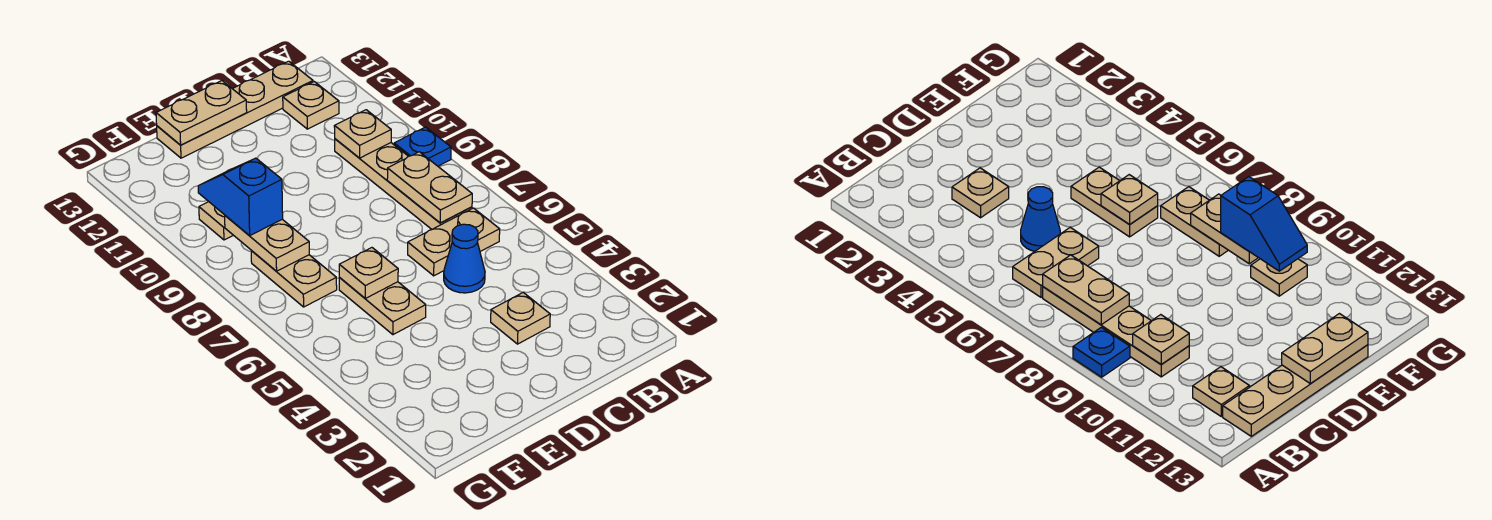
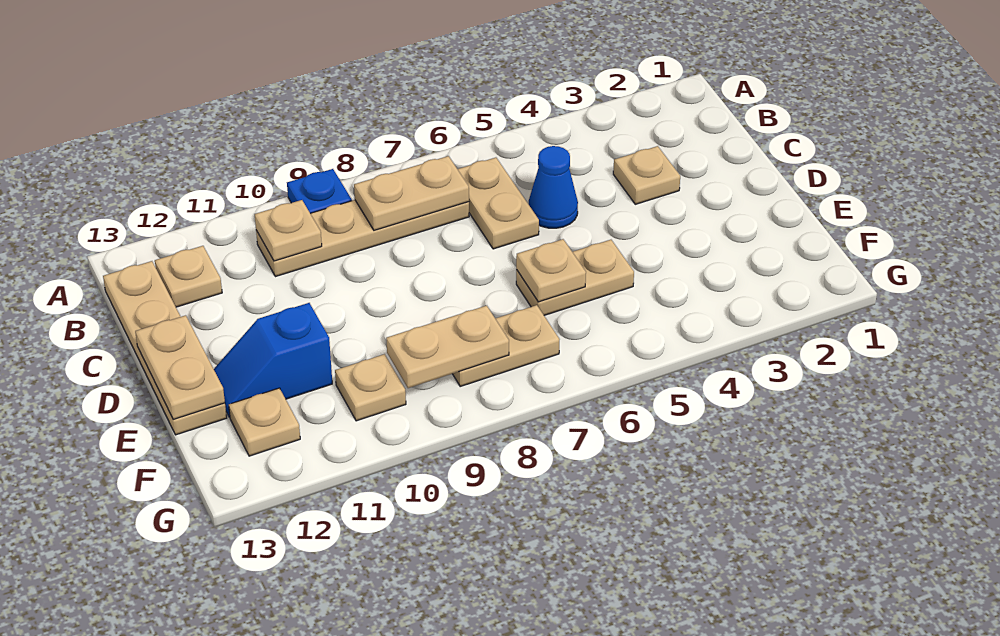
blue slope F9:F10 level 3 top 9 -> blue slope E11:E12 level 1 top 11
none -> tan plate F12 level 1

